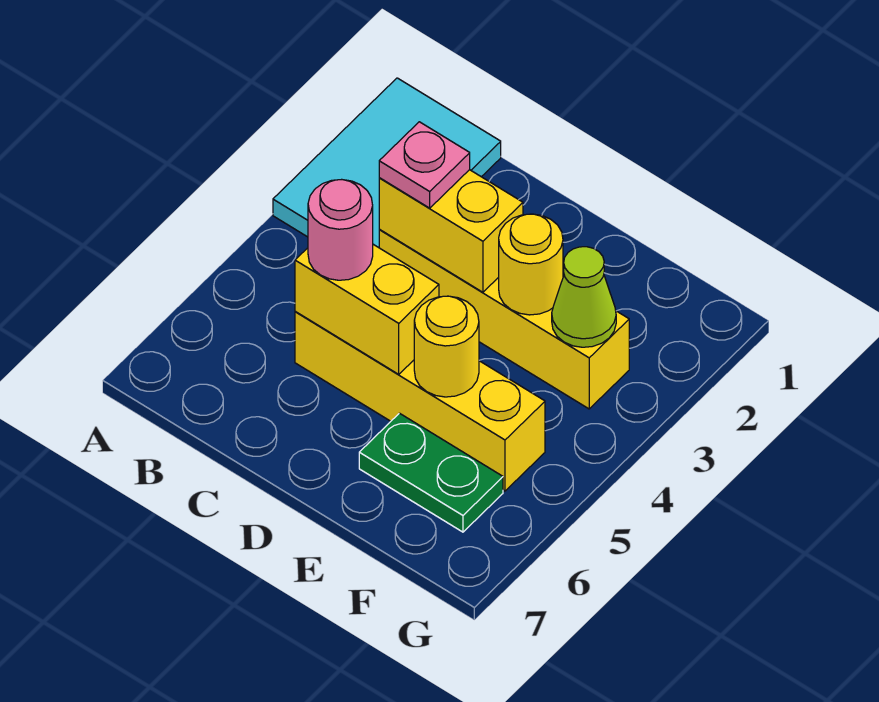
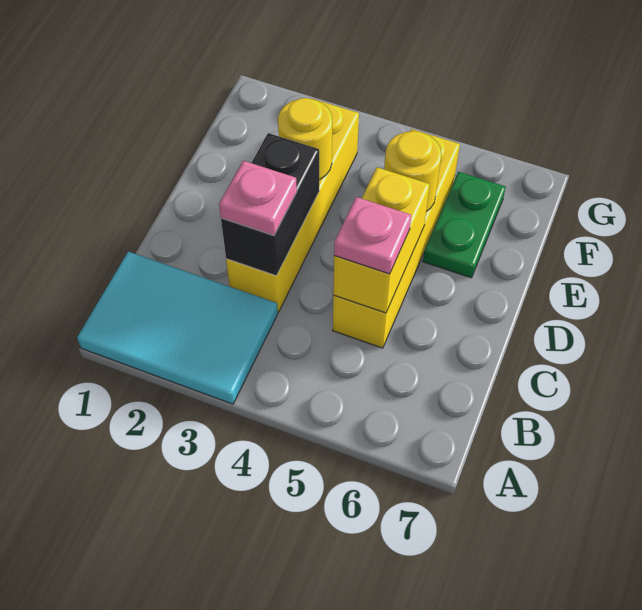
yellow brick C3:D3 level 2 -> black brick C3:D3 level 2
pink round brick C5 level 3 -> pink plate C5 level 3
lime cone F3 level 2 -> none

